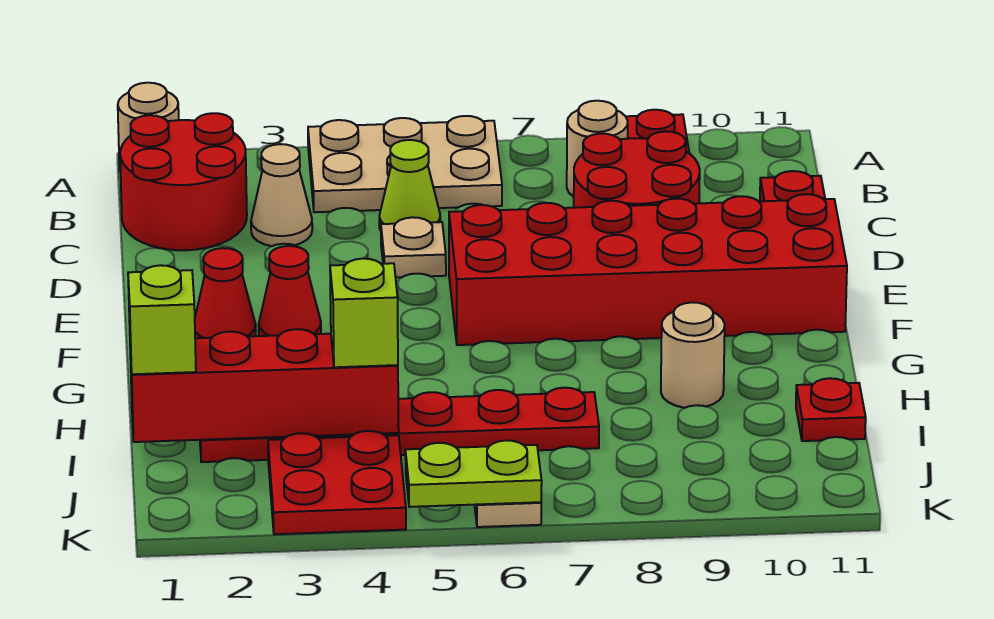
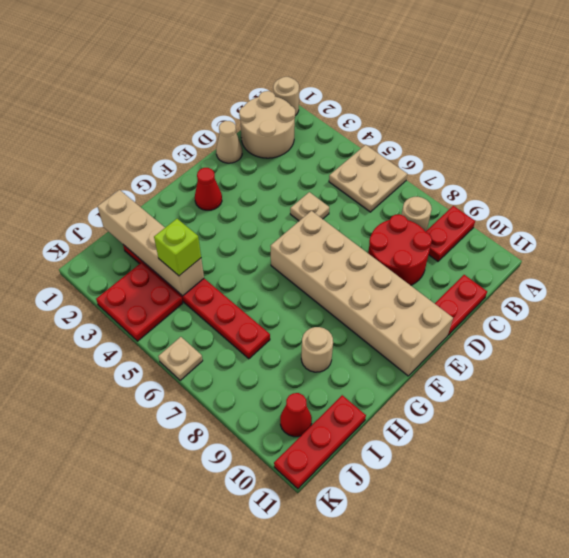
tan plate A4:B6 level 1 -> tan plate A5:B6 level 1
red round brick B1:C2 level 1 -> tan round brick B1:C2 level 1
tan cone C3 level 1 -> tan cone D1 level 1
lime cone C5 level 1 -> none
red brick E6:F11 level 1 -> tan brick E6:F11 level 1
red cone F3 level 1 -> red cone J10 level 1
red brick I1:I4 level 2 -> tan brick I1:I4 level 2
lime brick I1 level 3 -> none
red plate I11 level 1 -> red plate I11:K11 level 1
lime plate K5:K6 level 2 -> none

